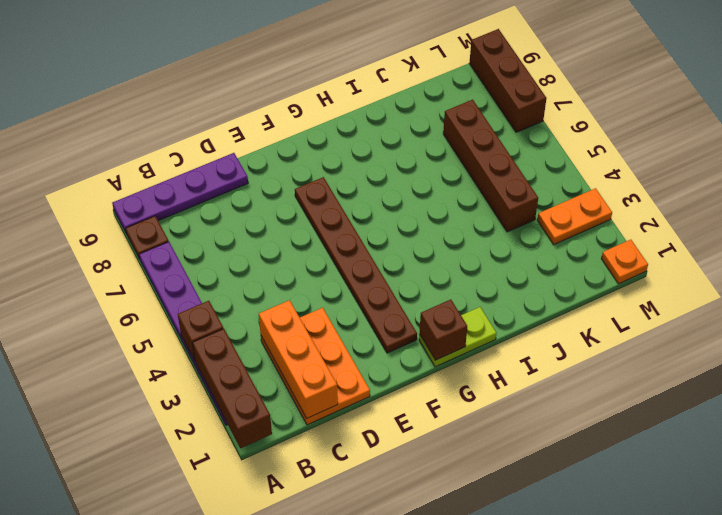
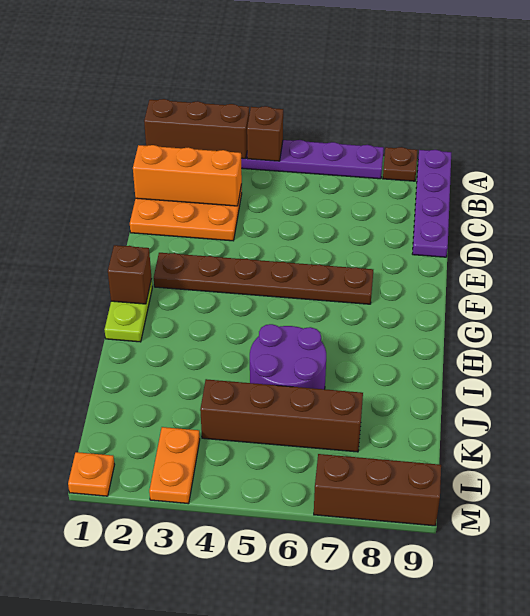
none -> purple round brick I5:J6 level 1

